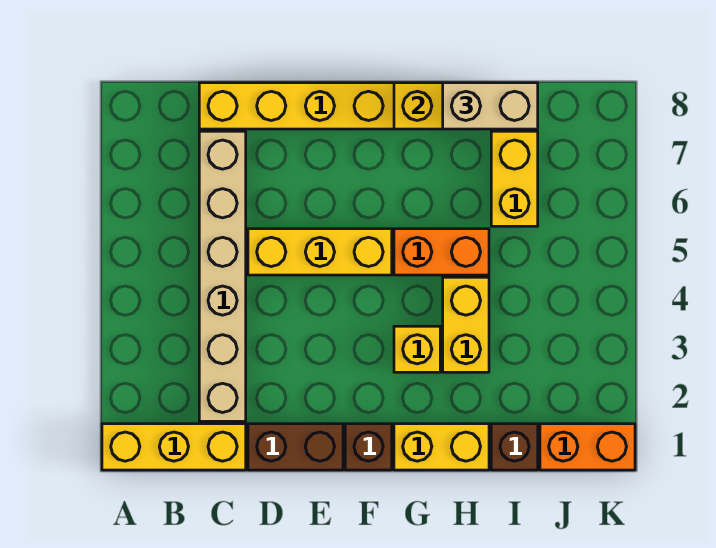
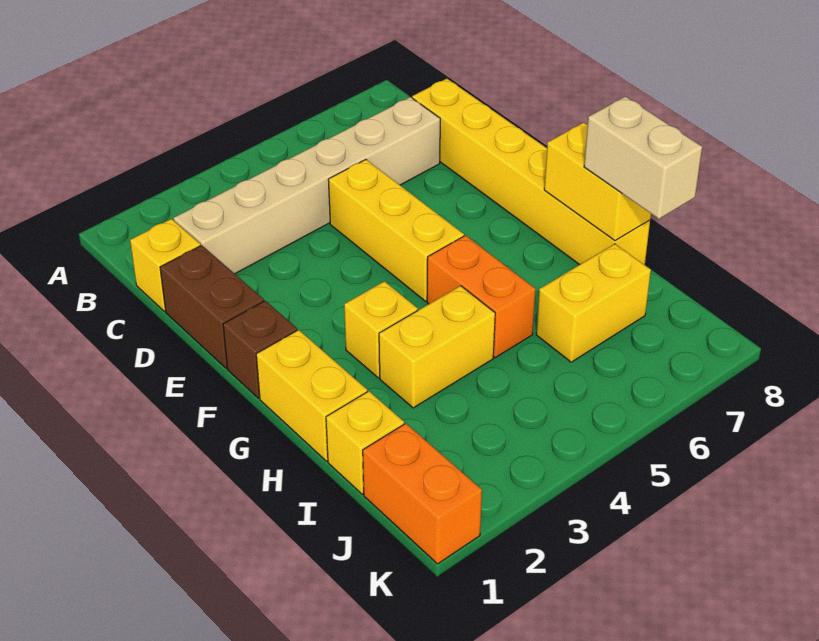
yellow brick A1:C1 level 1 -> yellow brick C1 level 1
brown brick I1 level 1 -> yellow brick I1 level 1

